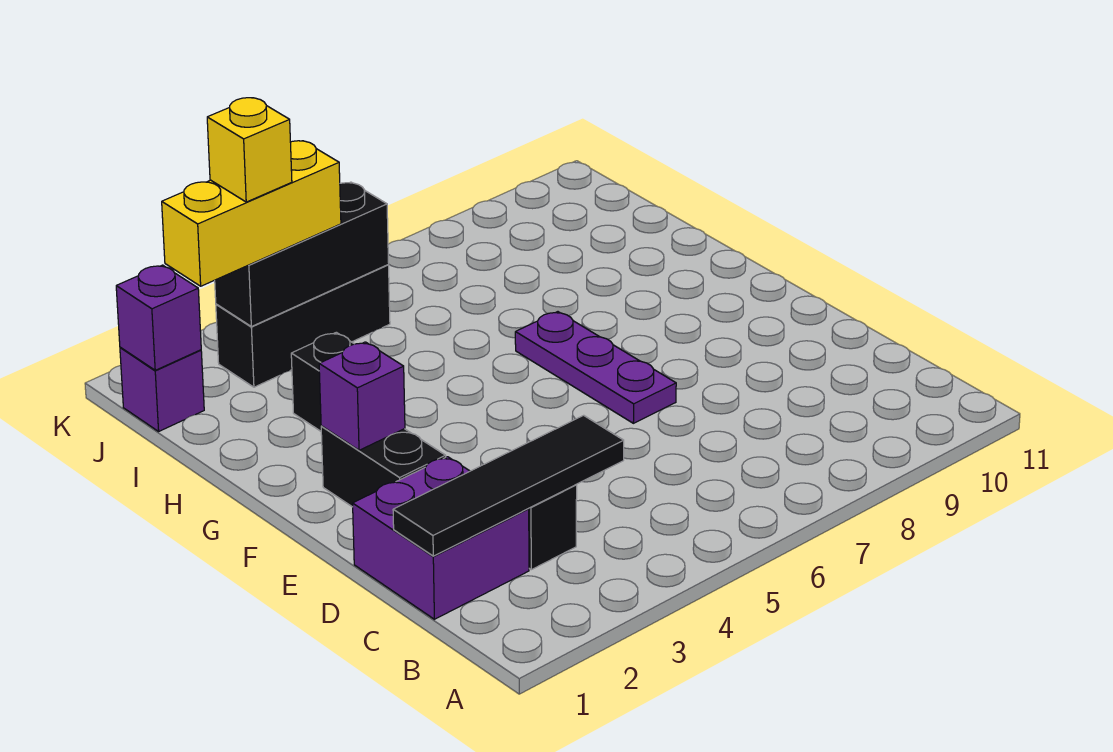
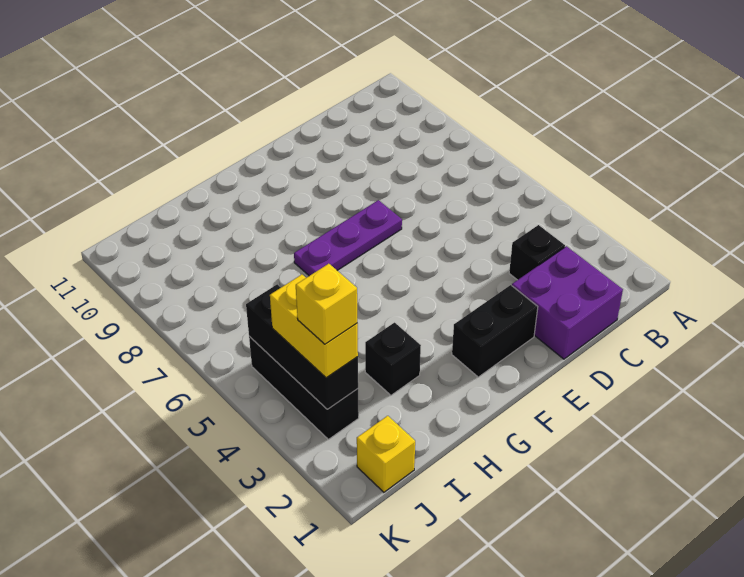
black tile C1:C4 level 2 -> none
purple brick F2 level 2 -> none
purple brick J1 level 1 -> yellow brick J1 level 1
purple brick J1 level 2 -> none
yellow brick J2:J4 level 3 -> yellow brick J3:J4 level 3

